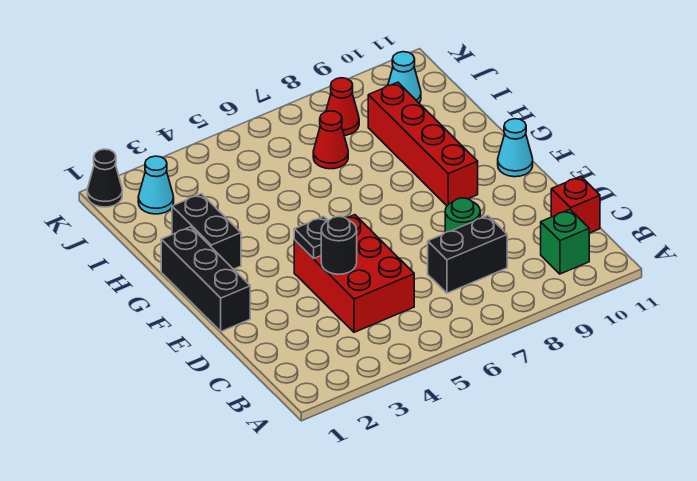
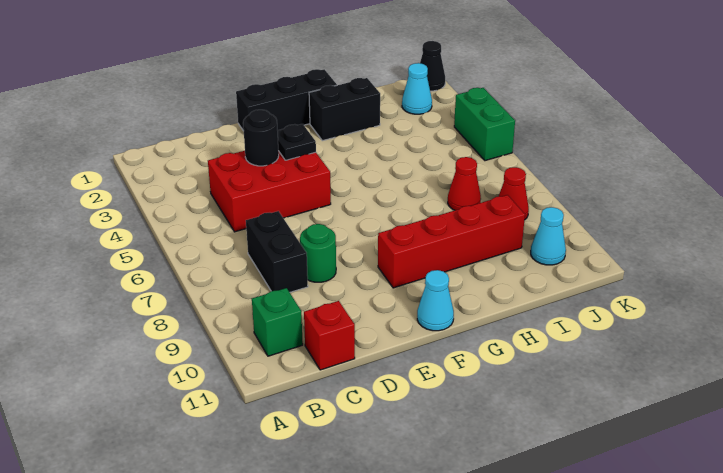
none -> green brick K4:K5 level 1

